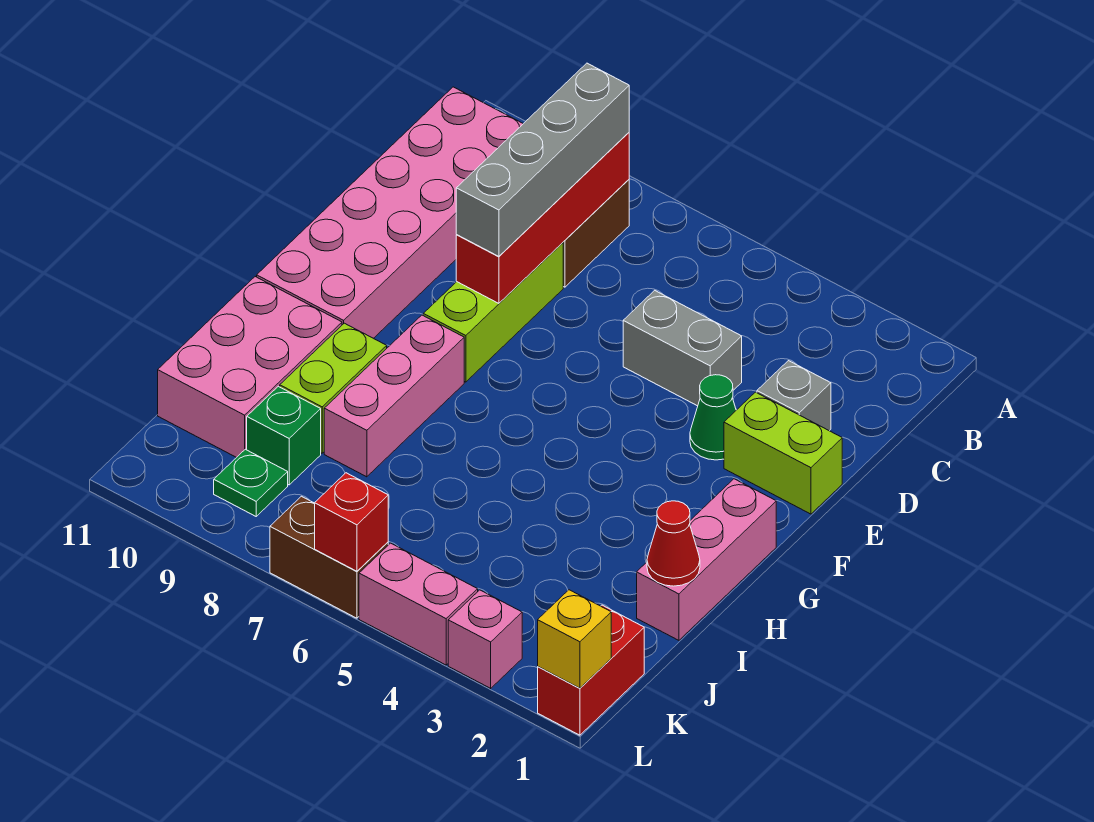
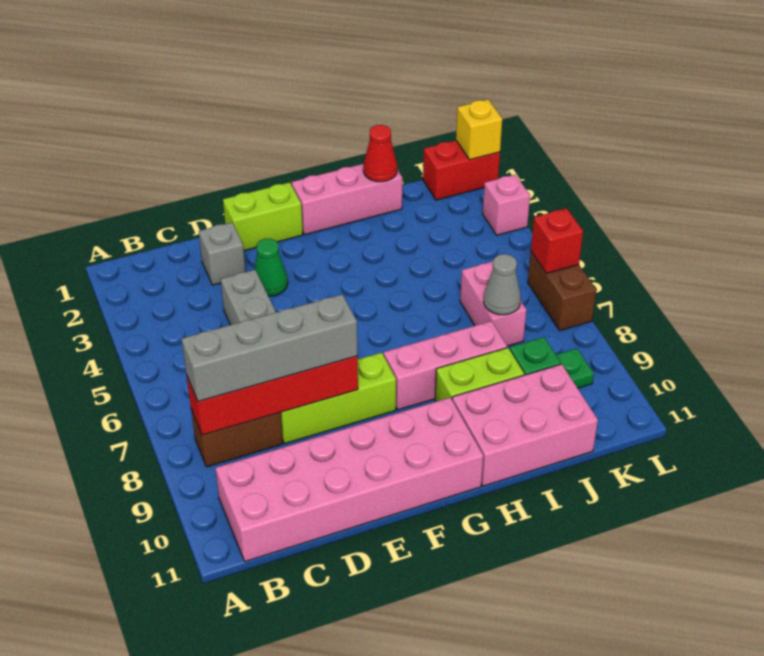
lime brick E1:E2 level 1 -> lime brick E1:F1 level 1
none -> grey cone J7 level 2
pink brick L4:L5 level 1 -> pink brick J6:J7 level 1

